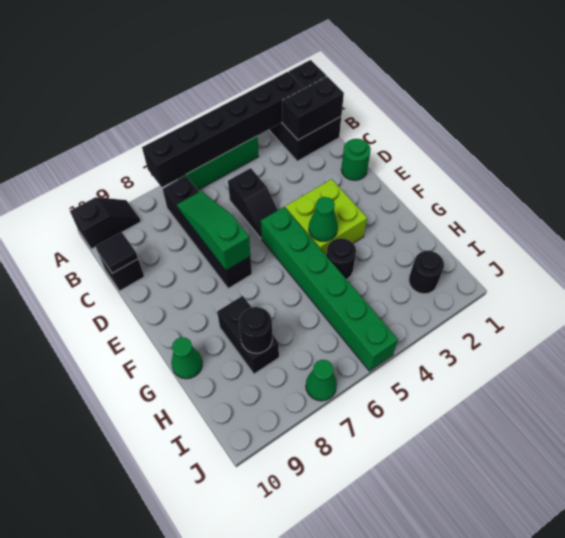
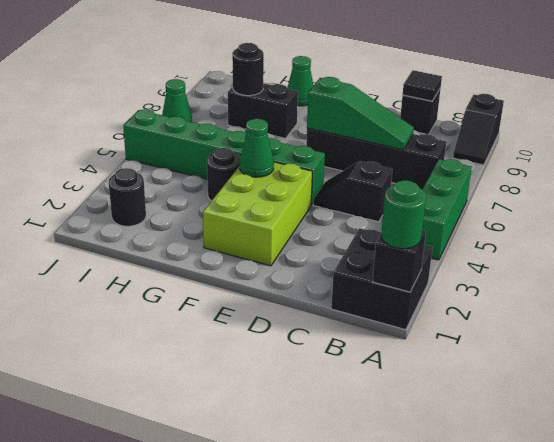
black brick A2:A7 level 2 -> none
black brick B1:B2 level 2 -> none
green round brick D1 level 1 -> green round brick A1 level 3
lime brick E3:F4 level 1 -> lime brick E2:F4 level 1

